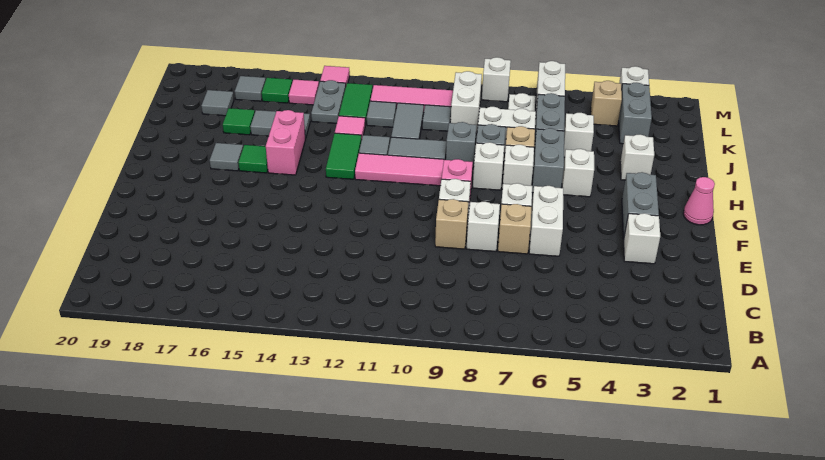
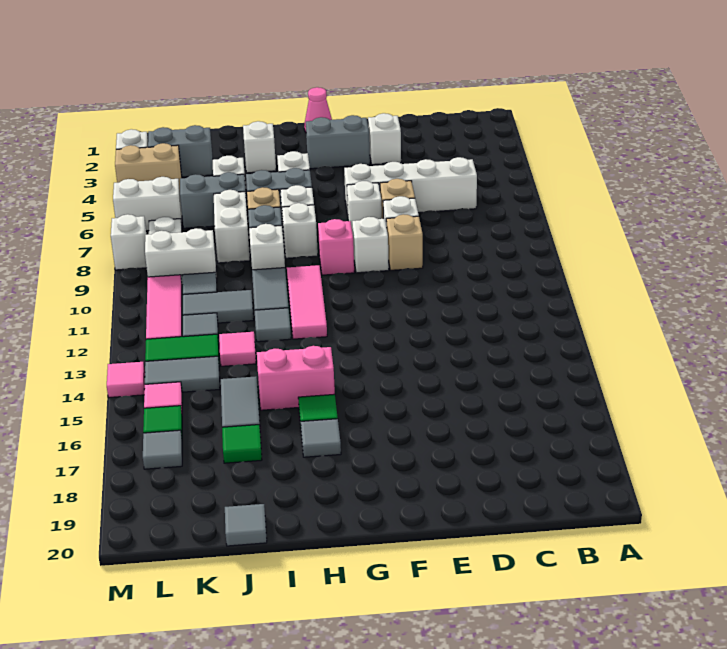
white brick E6:F6 level 1 -> white brick C6:F6 level 1
green tile H13:I13 level 1 -> none
grey brick I9 level 1 -> white brick I9 level 1
grey plate K14:L14 level 1 -> grey tile K14:L14 level 1
grey tile K18 level 1 -> grey tile J20 level 1
tan brick L4 level 1 -> tan brick L4:M4 level 1

